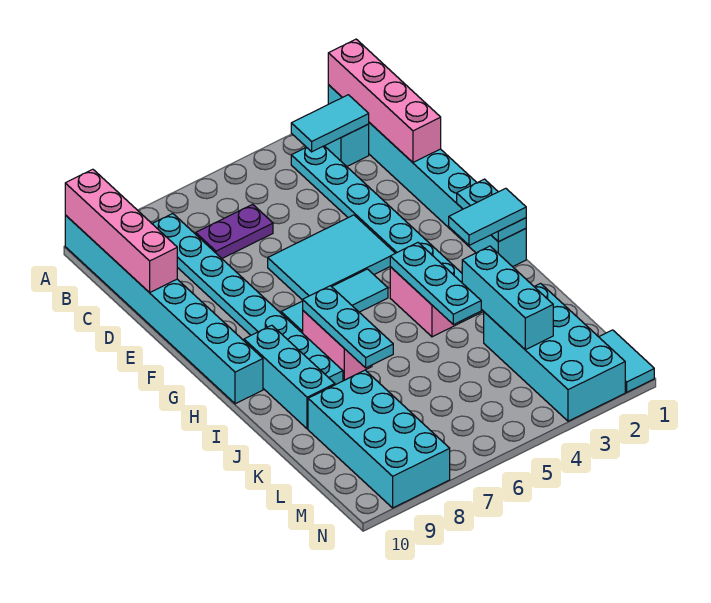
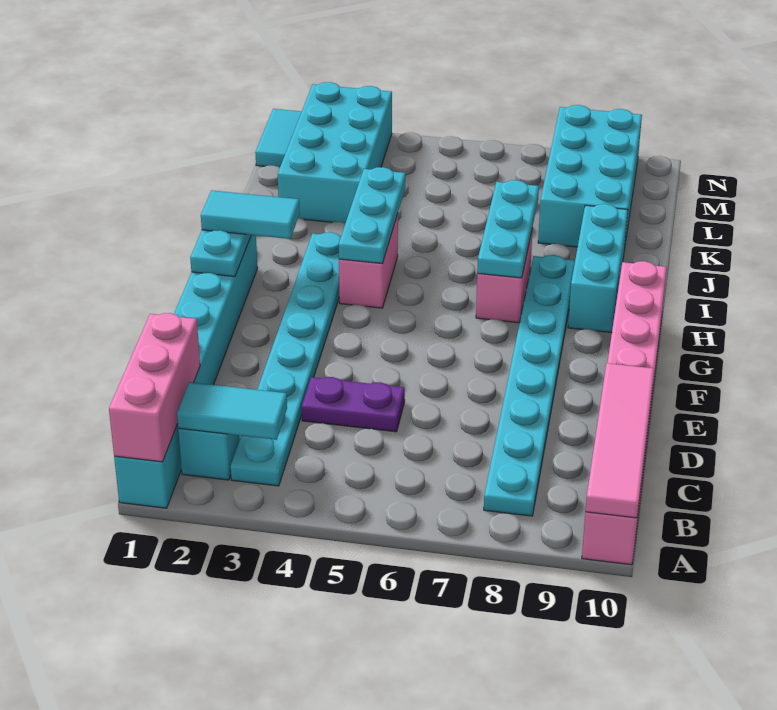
pink brick A1:D1 level 2 -> pink brick A1:C1 level 2
cyan brick A10:H10 level 1 -> pink brick A10:H10 level 1
pink brick A10:D10 level 2 -> pink tile A10:D10 level 2
purple plate C6:C7 level 1 -> purple plate D4:D5 level 1
cyan tile E4:F6 level 1 -> none
cyan tile G5:G7 level 1 -> none
cyan brick J3:L3 level 2 -> none

